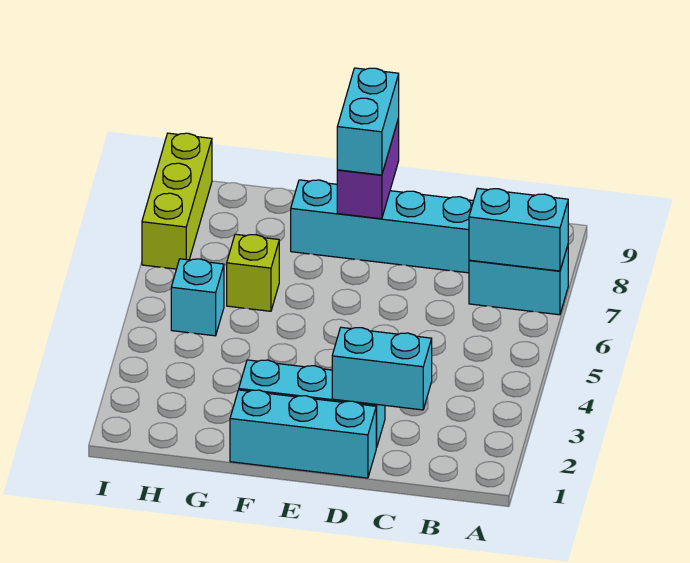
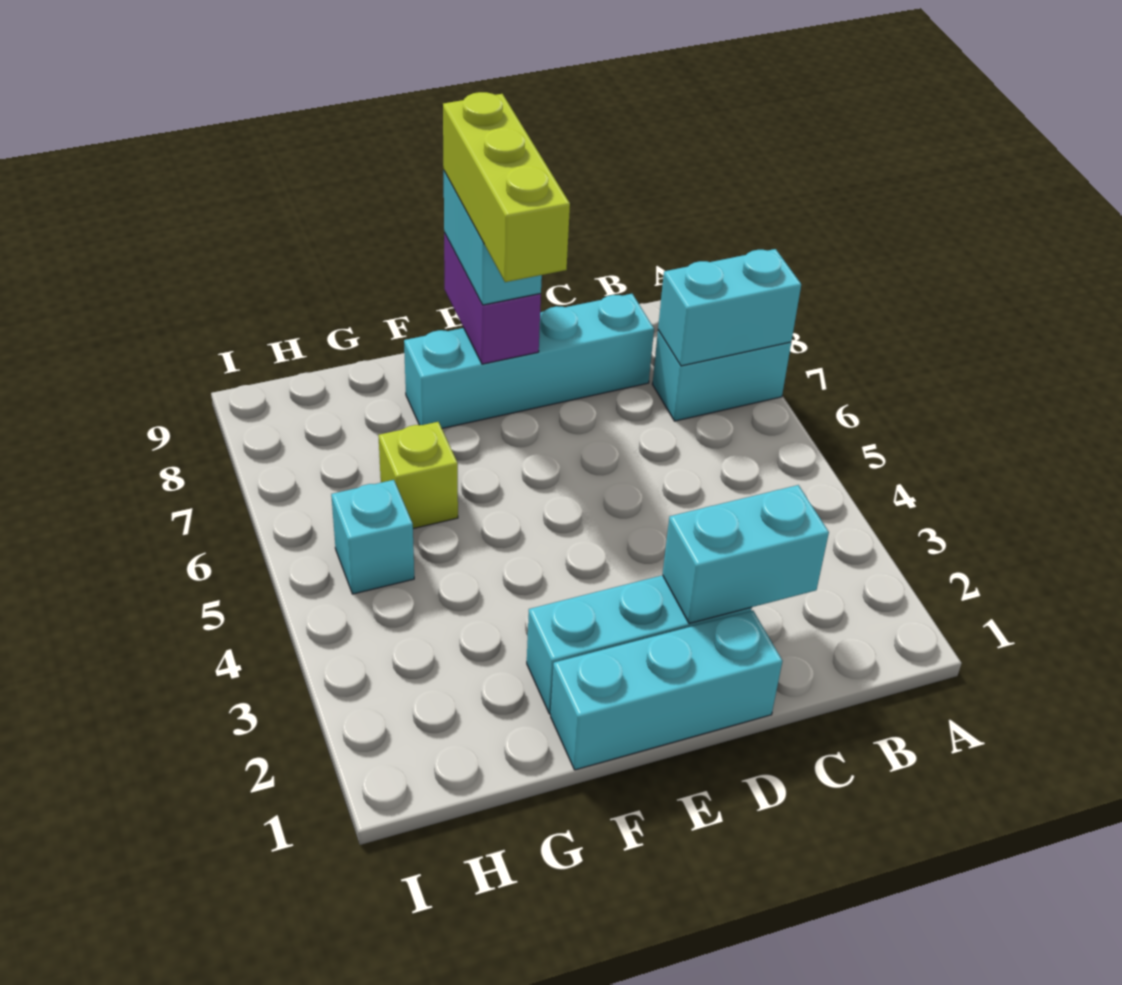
lime brick I7:I9 level 1 -> lime brick E7:E9 level 4

